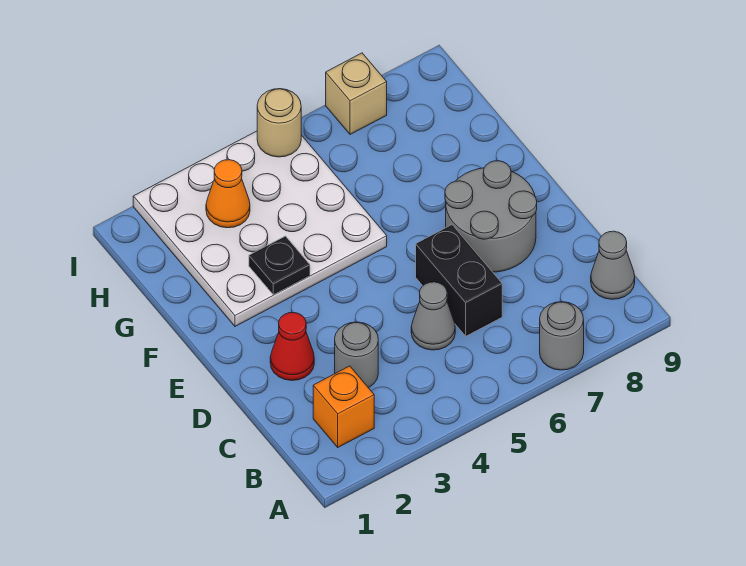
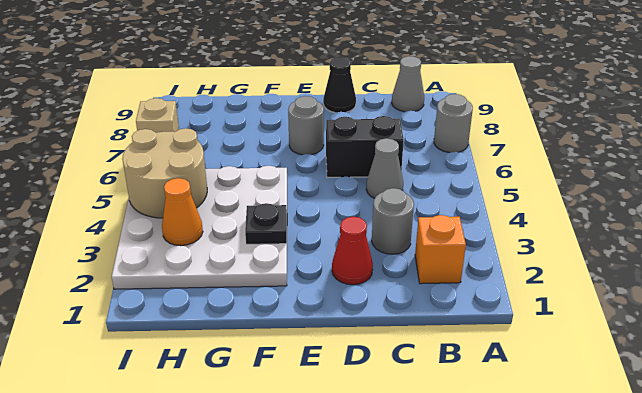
grey round brick D7:E8 level 1 -> grey round brick E7 level 1
none -> black cone D9 level 1
tan round brick I5 level 2 -> tan round brick H4:I5 level 2

